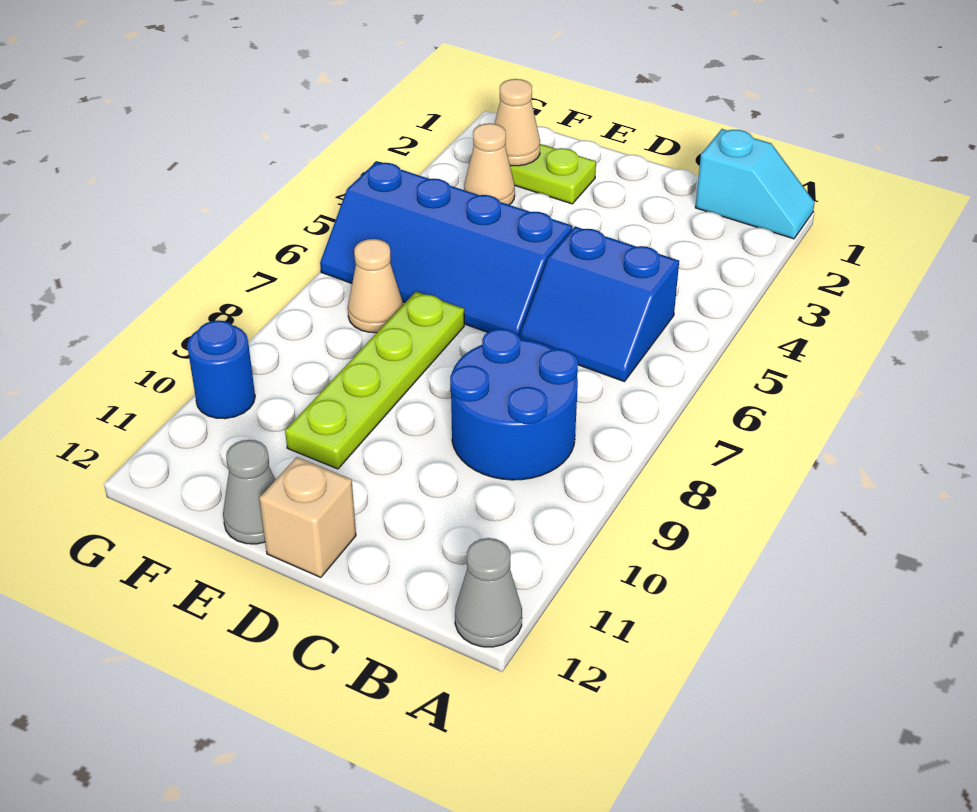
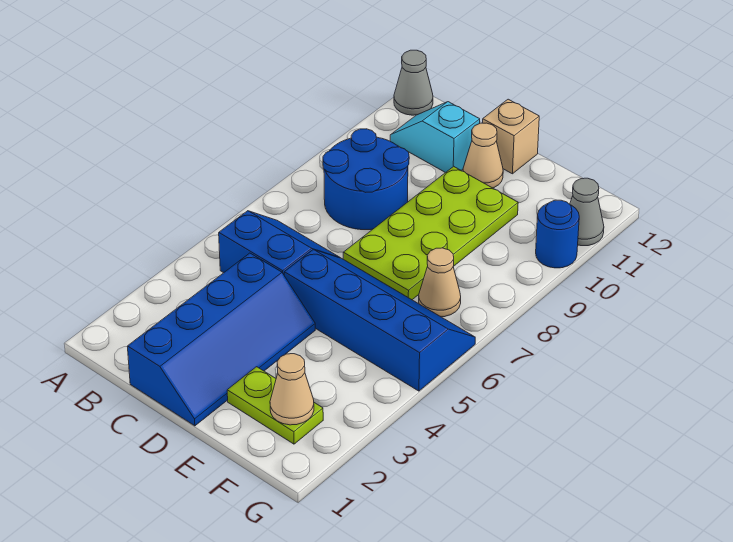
cyan slope A1:B1 level 1 top B -> cyan slope B11:C11 level 1 top C
none -> blue slope C1:D4 level 1 top C
lime plate E7:E10 level 1 -> lime plate D7:E10 level 1
grey cone E12 level 1 -> grey cone G11 level 1
tan cone F3 level 1 -> tan cone D11 level 1

